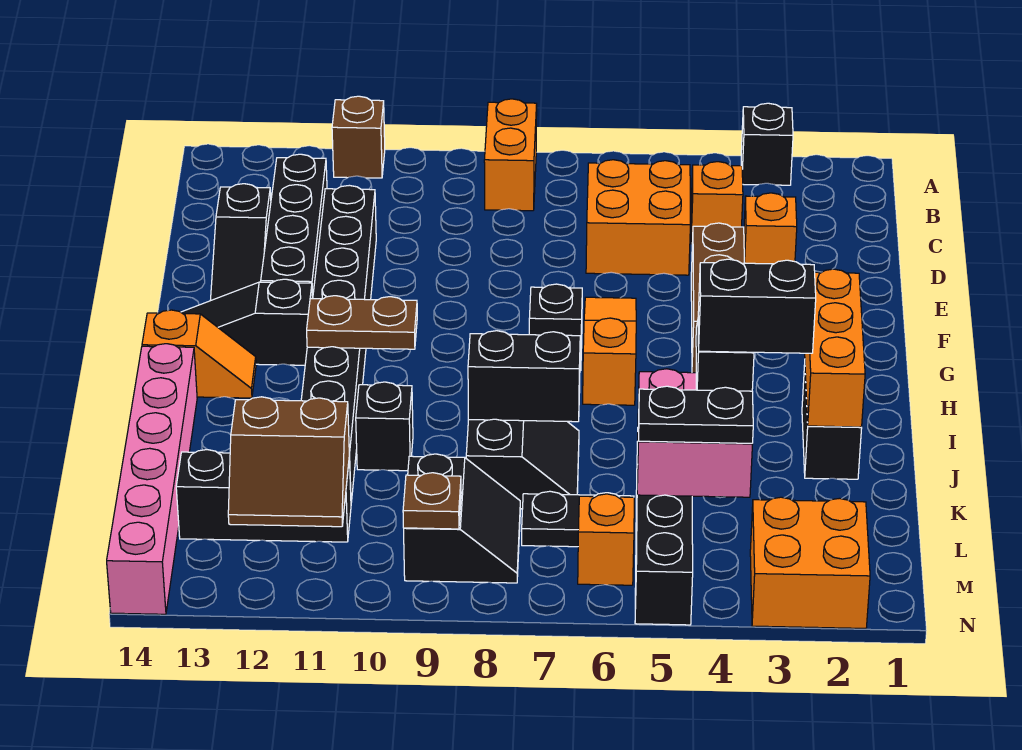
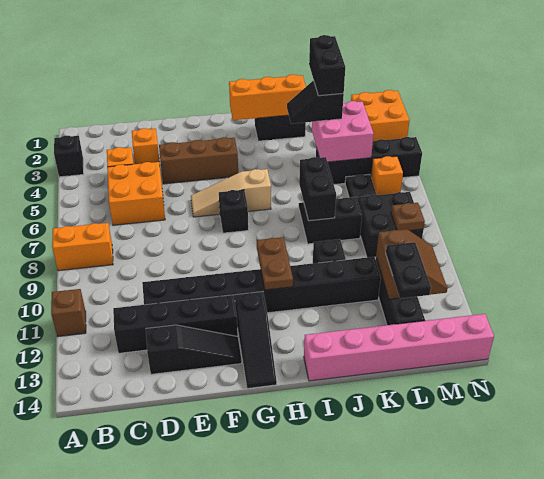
orange slope F6:H6 level 1 top H -> tan slope F6:H6 level 1 top H
orange slope H13:H14 level 1 top 14 -> none
black plate L4:L5 level 3 -> black plate L12:L13 level 3
black slope L8:M9 level 1 top 9 -> black brick L8:M9 level 1

